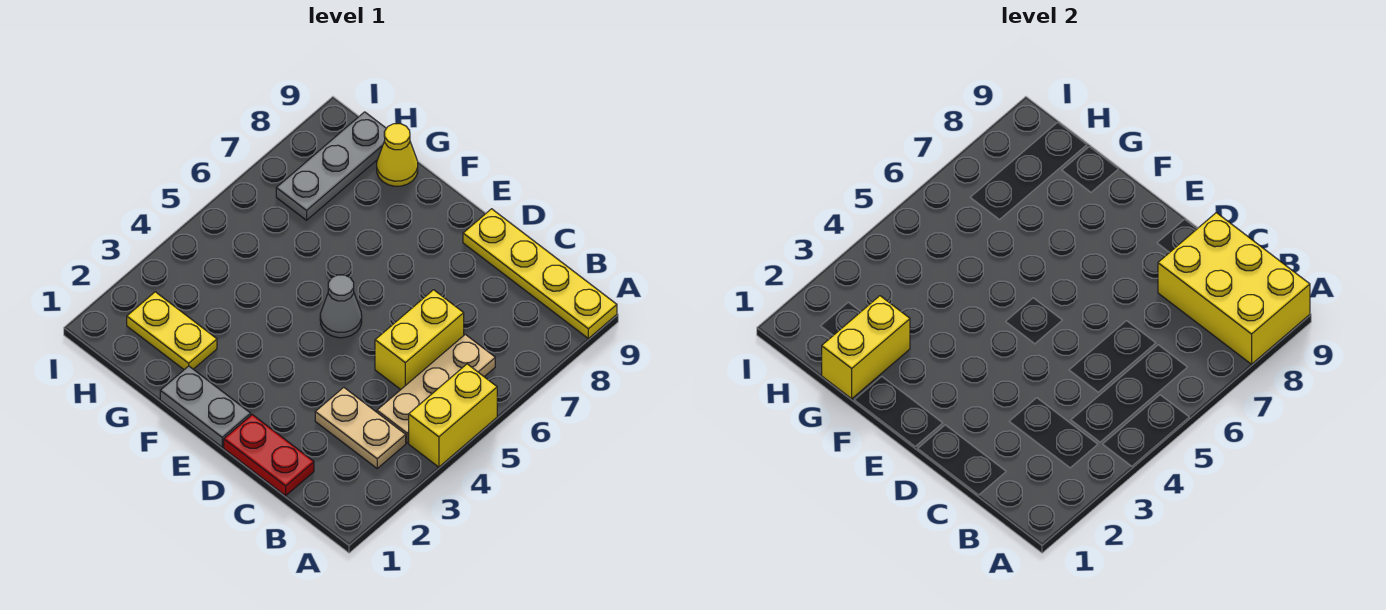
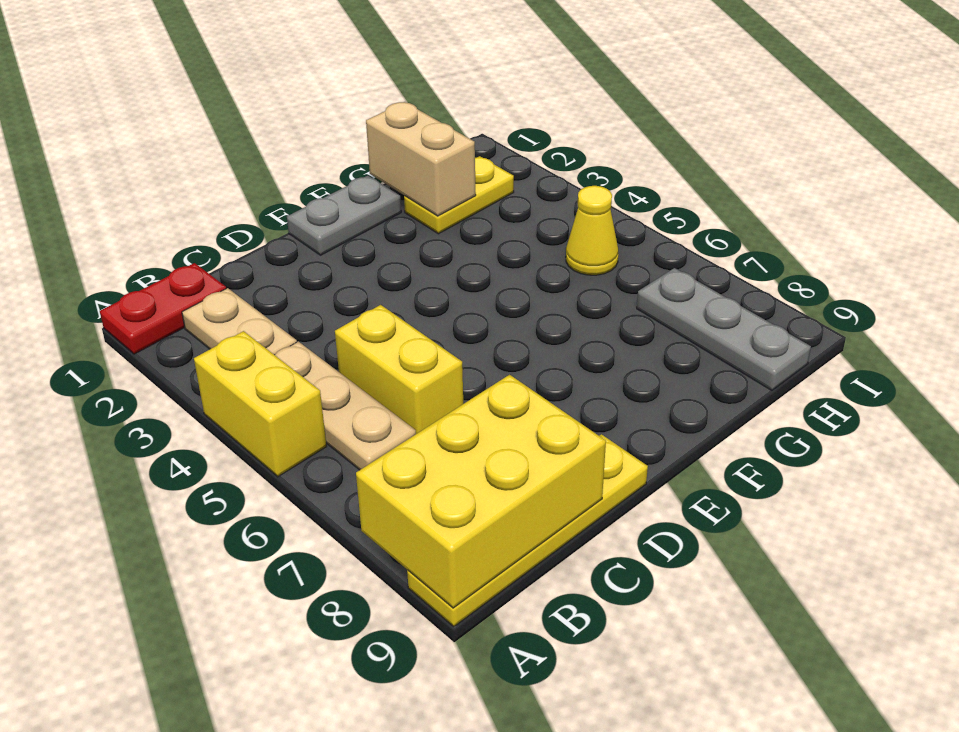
tan plate B3:C3 level 1 -> tan plate B2:B3 level 1
red plate C1:D1 level 1 -> red plate A1:B1 level 1
grey cone E5 level 1 -> none
yellow brick G1:G2 level 2 -> tan brick G1:G2 level 2
yellow cone G9 level 1 -> yellow cone H5 level 1

